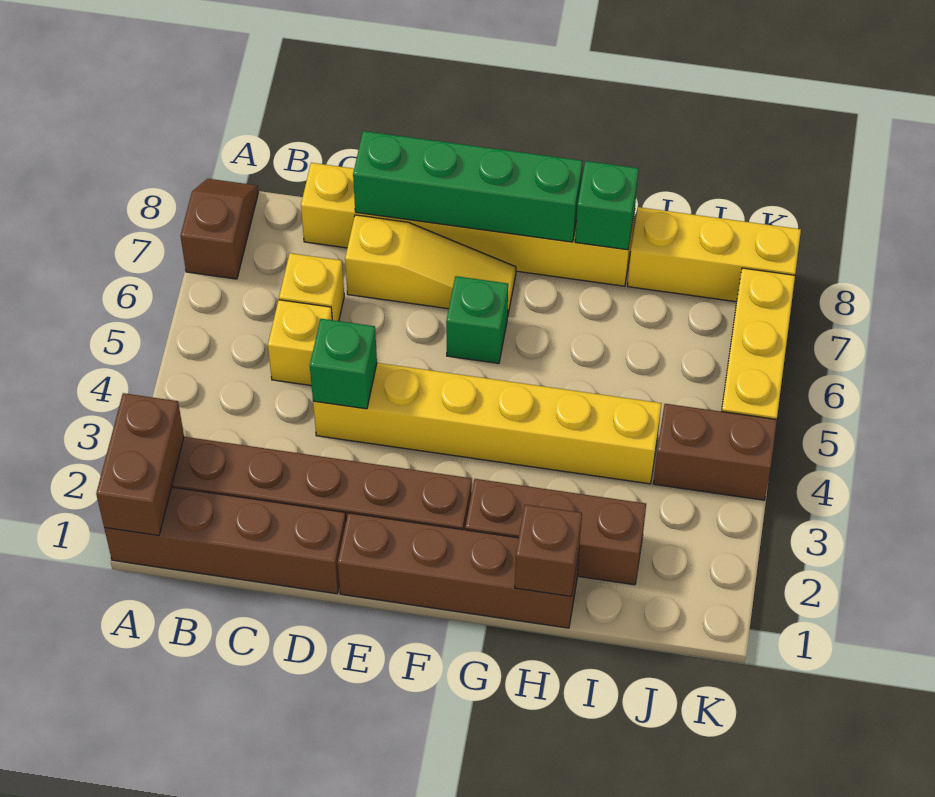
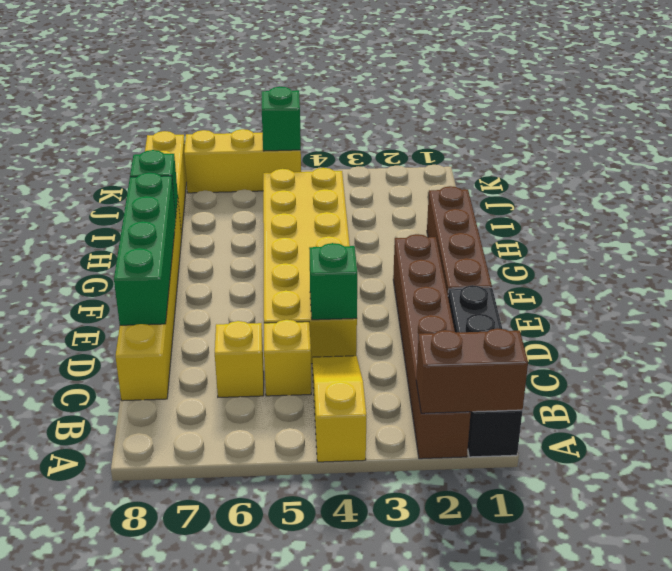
brown brick A1:D1 level 1 -> black brick A1:D1 level 1
brown slope A7:A8 level 1 top 7 -> none
yellow brick D4:I4 level 1 -> yellow brick D4:I5 level 1
yellow slope D7:F7 level 1 top D -> yellow slope A4:C4 level 1 top A
green brick F6 level 1 -> green brick K5 level 2
brown brick G2:I2 level 1 -> none
brown brick H1 level 2 -> none
brown brick J4:K4 level 1 -> none

